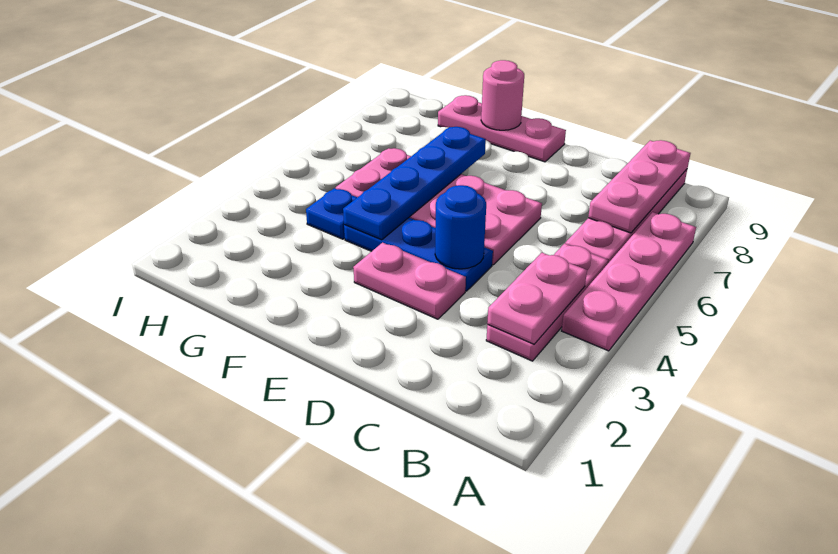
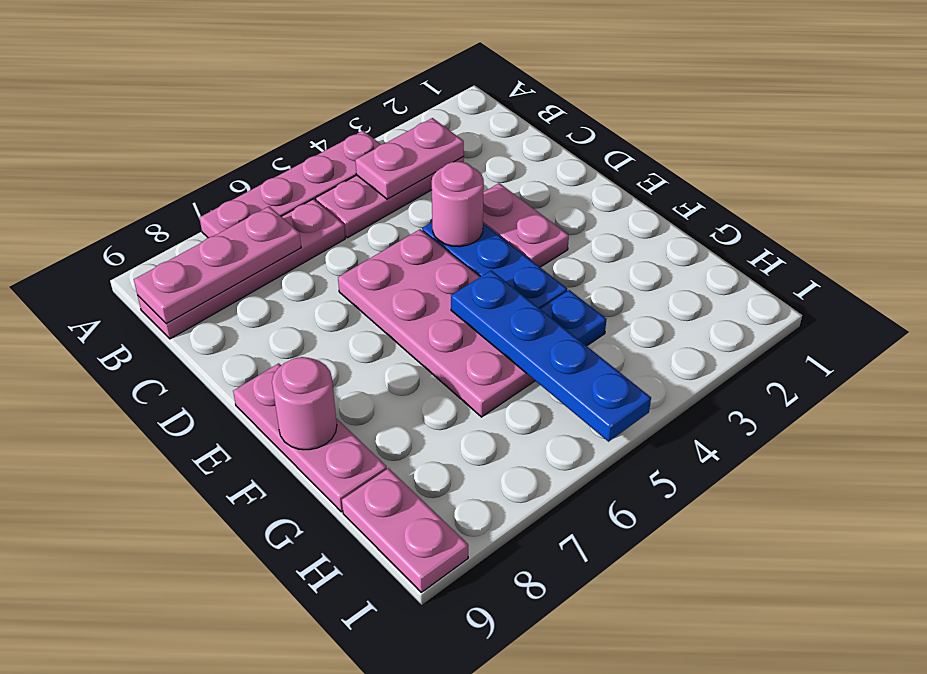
blue round brick D4 level 2 -> pink round brick D4 level 2
blue plate F4:F7 level 2 -> blue plate F5:I5 level 2
none -> pink plate H9:I9 level 1

